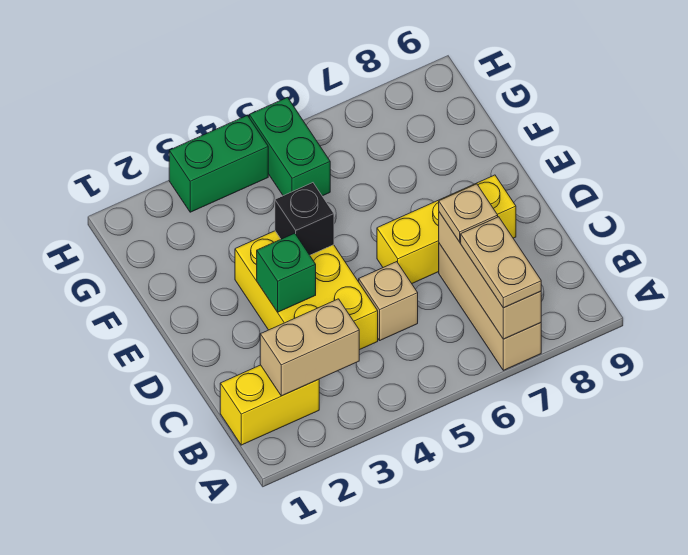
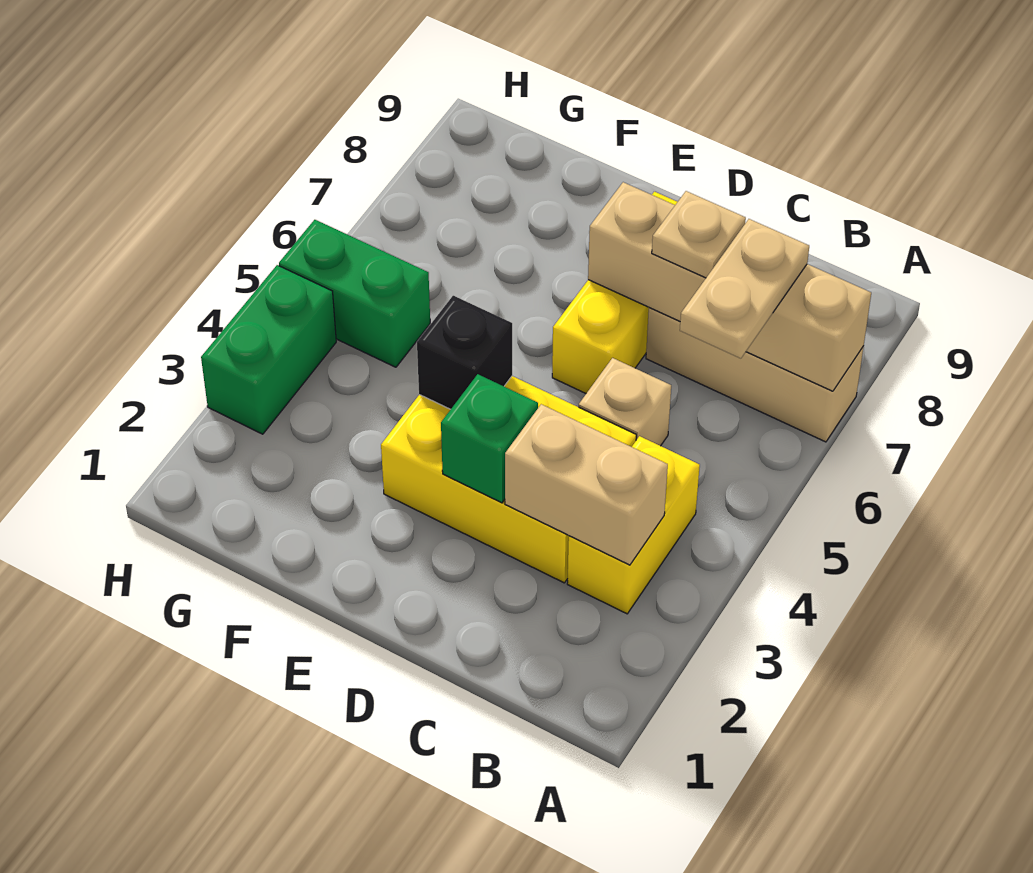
tan brick A7:C7 level 2 -> tan brick A7:D7 level 2
tan plate A7:B7 level 3 -> tan plate B6:B7 level 3
yellow brick B1:B2 level 1 -> yellow brick B3:B4 level 1
tan brick B2:B3 level 2 -> tan brick B3:C3 level 2

